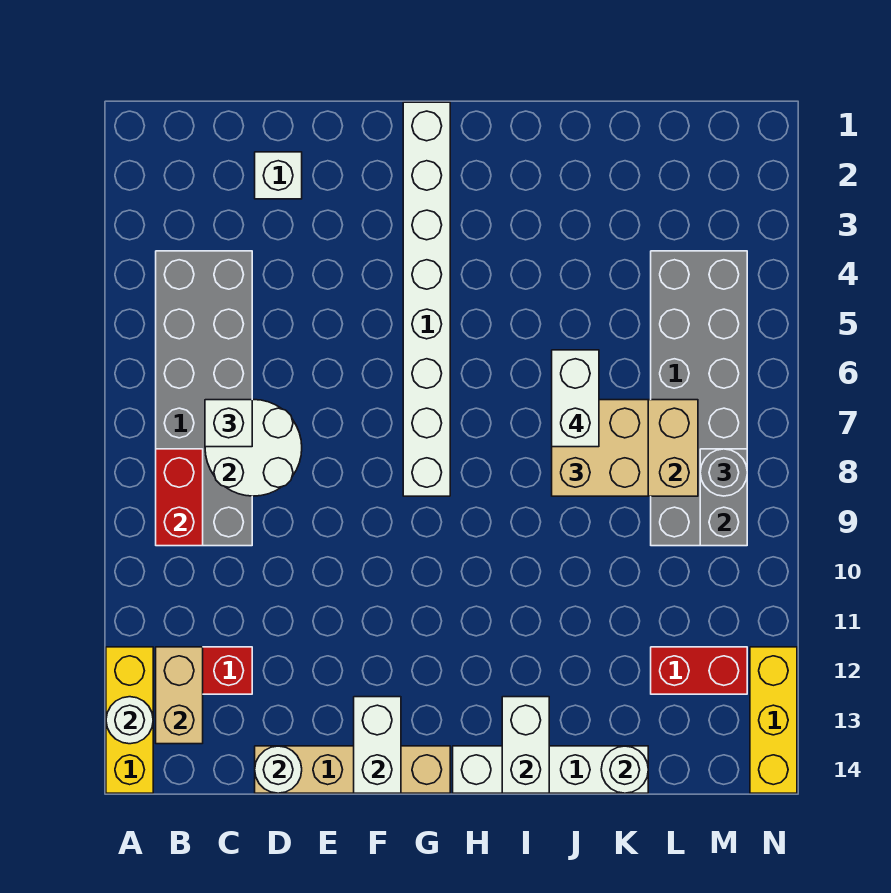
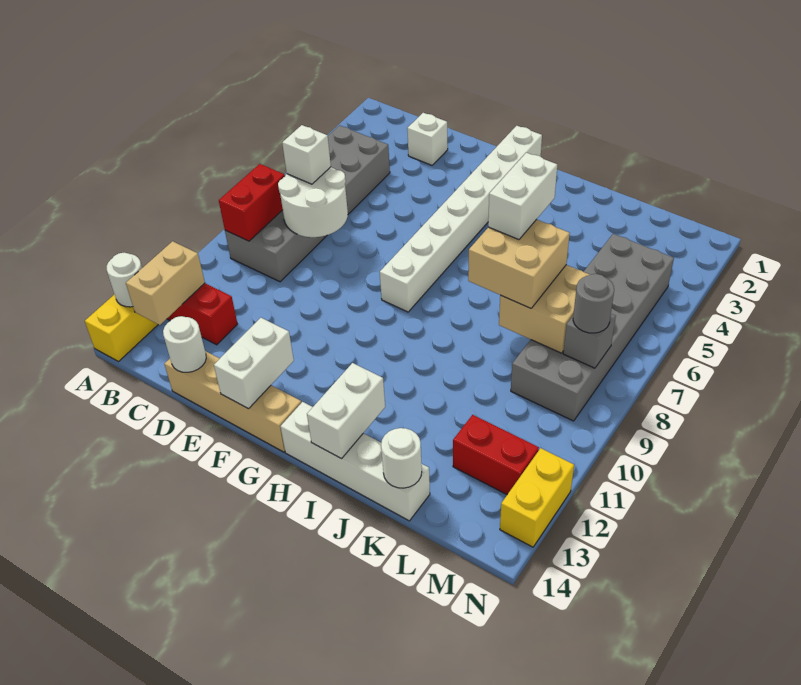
grey brick M8:M9 level 2 -> grey brick M8 level 2
yellow brick N12:N14 level 1 -> yellow brick N12:N13 level 1

